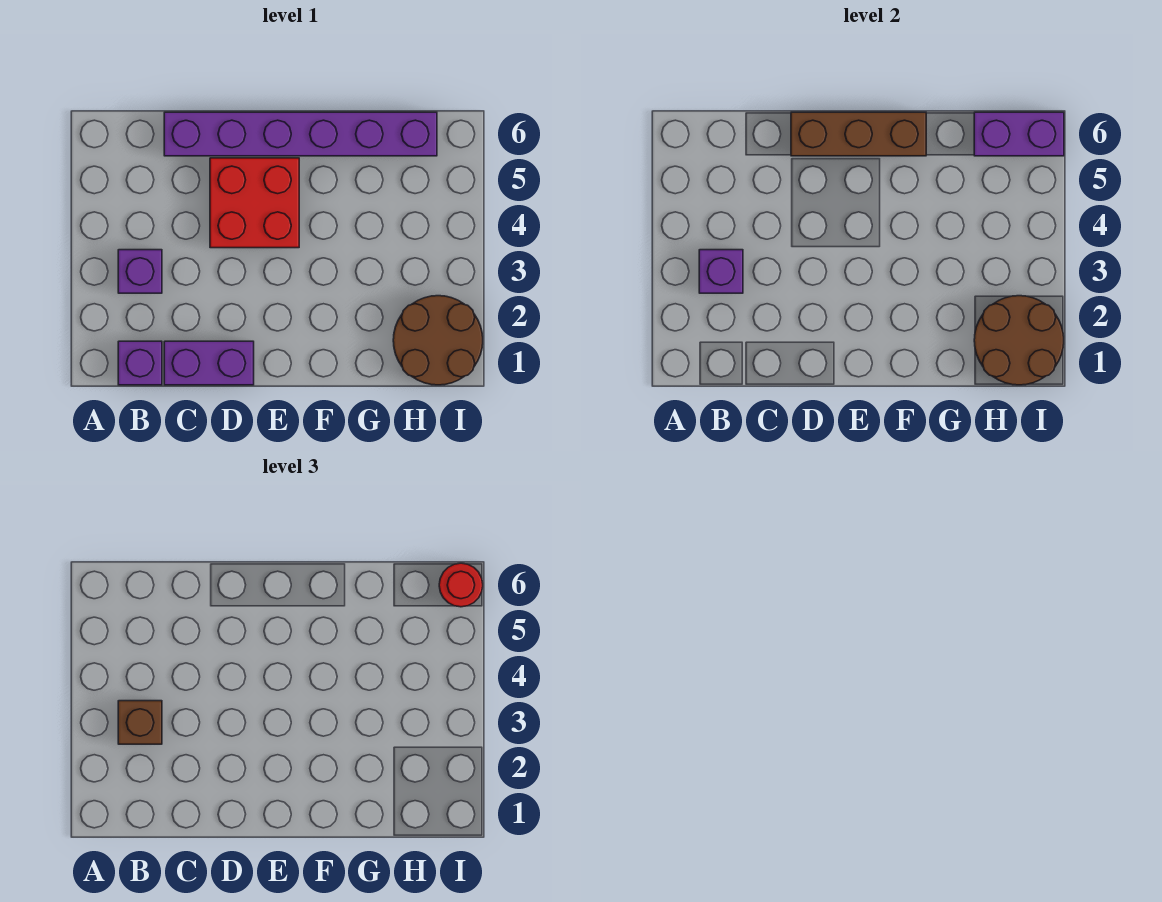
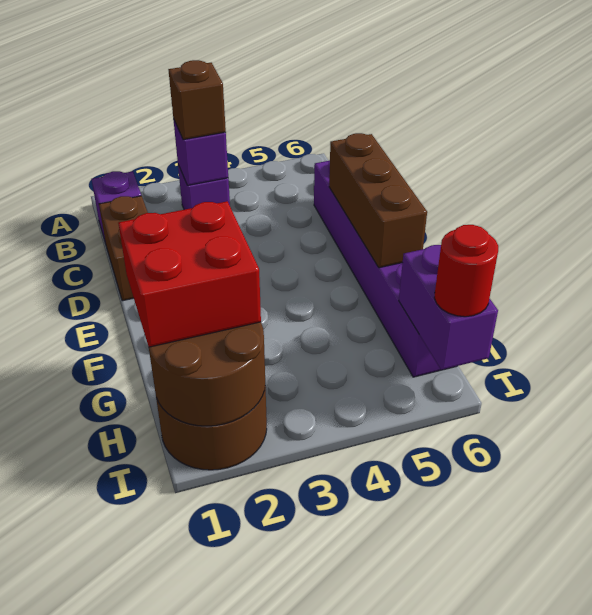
purple brick C1:D1 level 1 -> brown brick C1:D1 level 1
red brick D4:E5 level 1 -> red brick G1:H2 level 3

